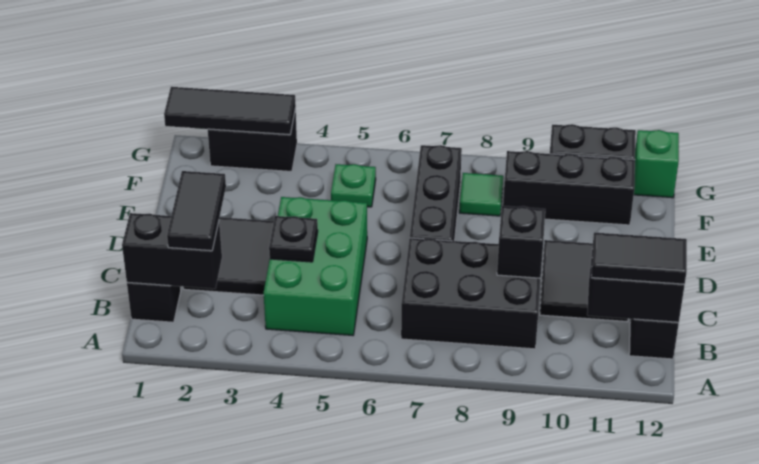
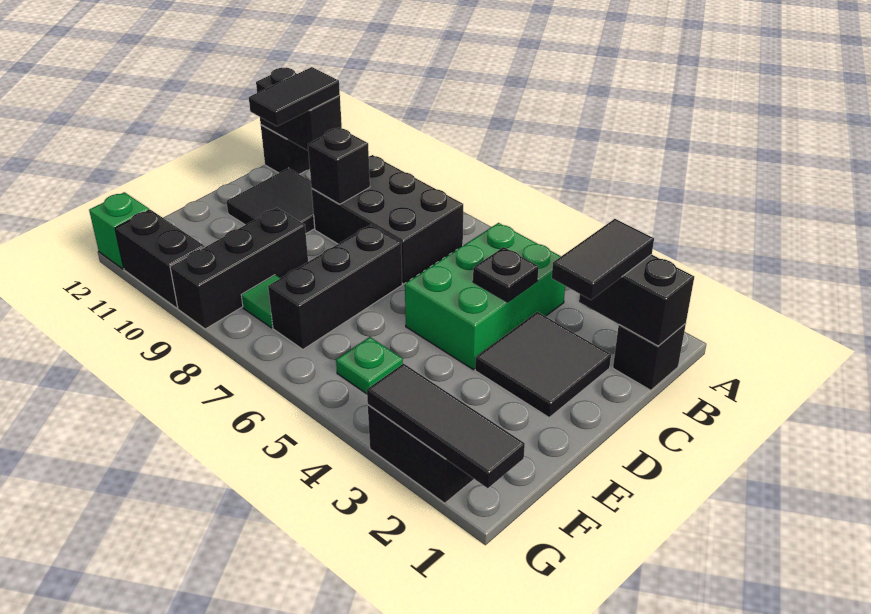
black tile B11:B12 level 3 -> black tile B11:C11 level 3
black brick F9:F11 level 1 -> black brick E9:G9 level 1

